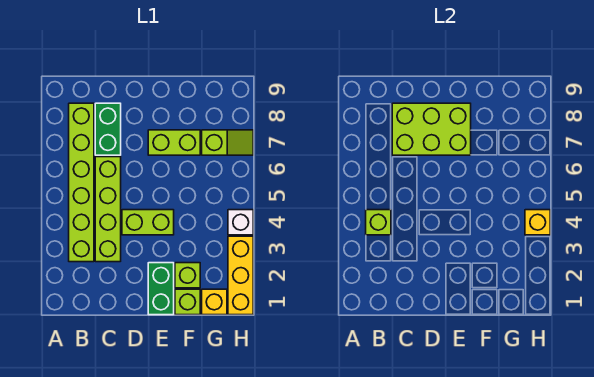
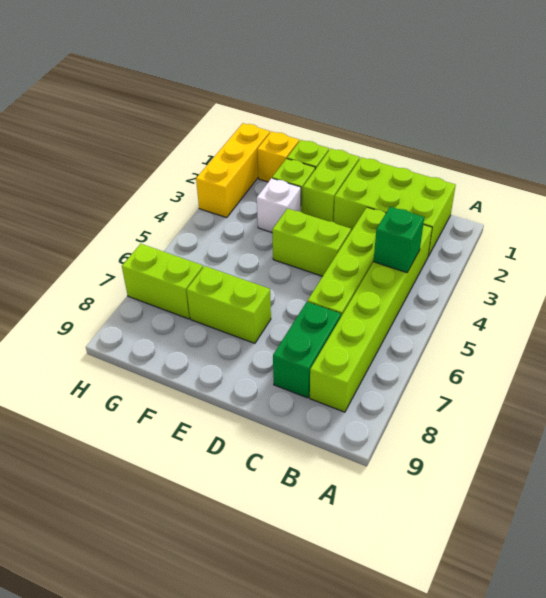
lime brick B4 level 2 -> green brick B4 level 2
lime brick C7:E8 level 2 -> lime brick B1:D2 level 1
green brick E1:E2 level 1 -> lime brick E1:E2 level 1
lime slope G7:H7 level 1 top G -> lime brick G7:H7 level 1
white brick H4 level 1 -> white brick F3 level 1
yellow brick H4 level 2 -> none

